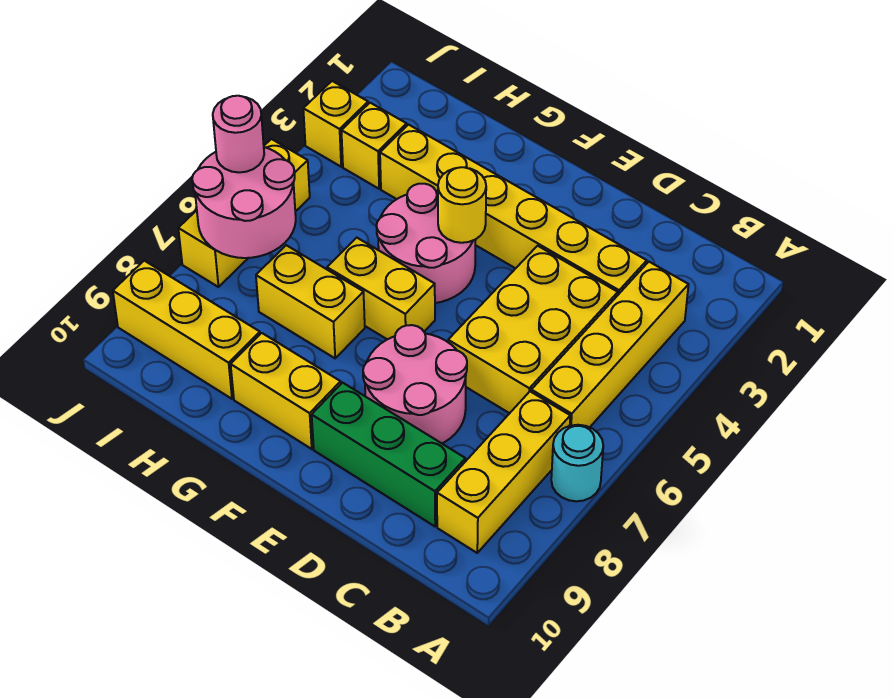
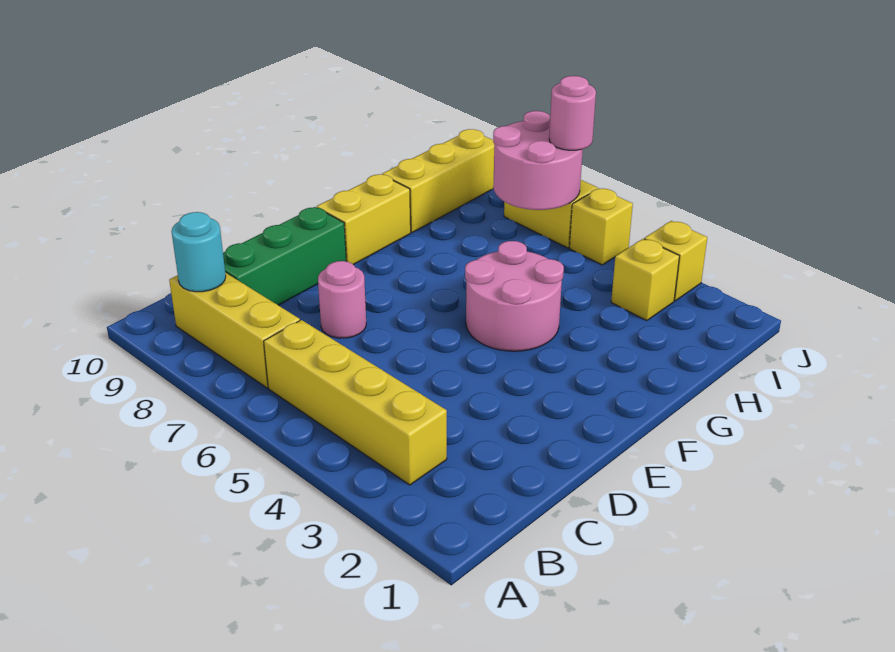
cyan round brick A7 level 1 -> cyan round brick B9 level 2
yellow brick C3:H3 level 1 -> none
yellow brick C4:D6 level 1 -> none
pink round brick D7:E8 level 1 -> pink round brick D7 level 1
yellow round brick F4 level 2 -> none
yellow brick F6:G6 level 1 -> none
yellow brick G7:H7 level 1 -> none

